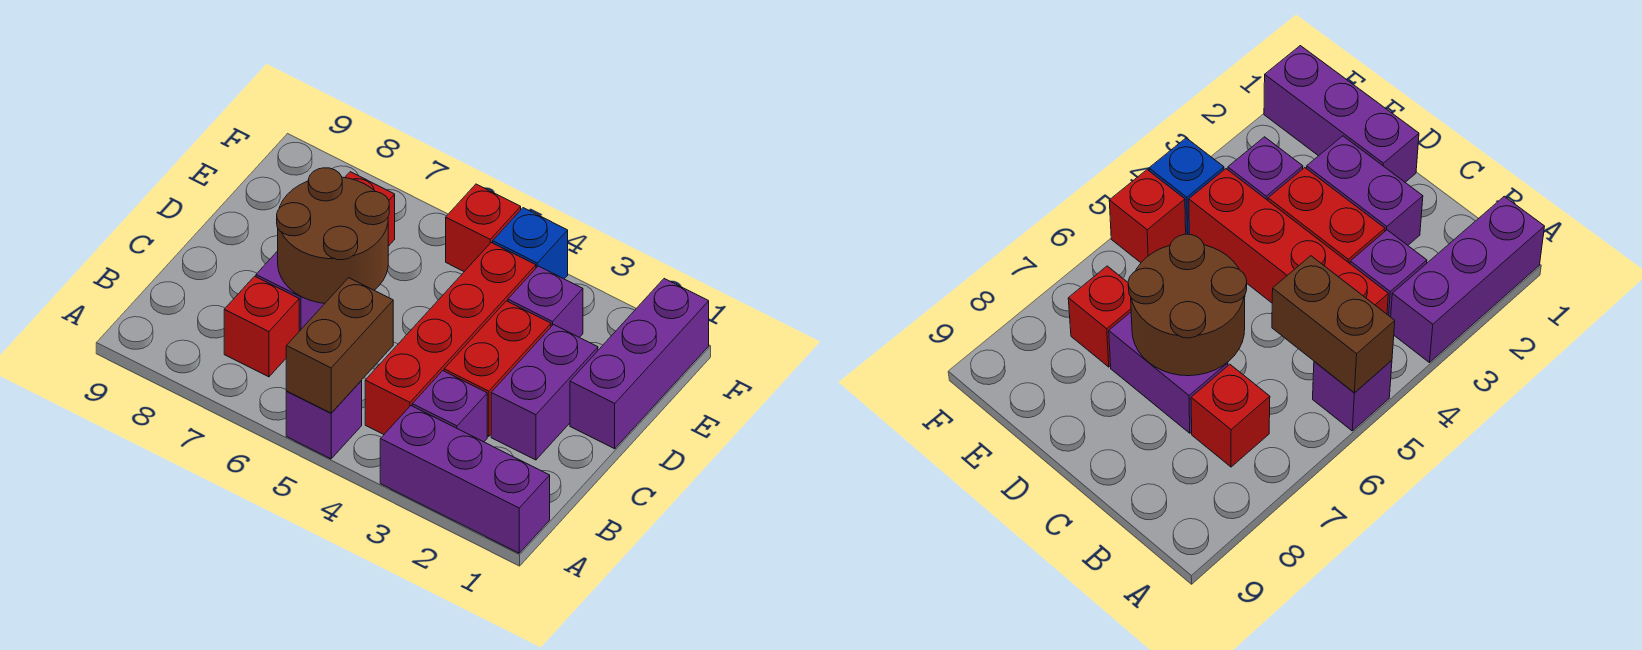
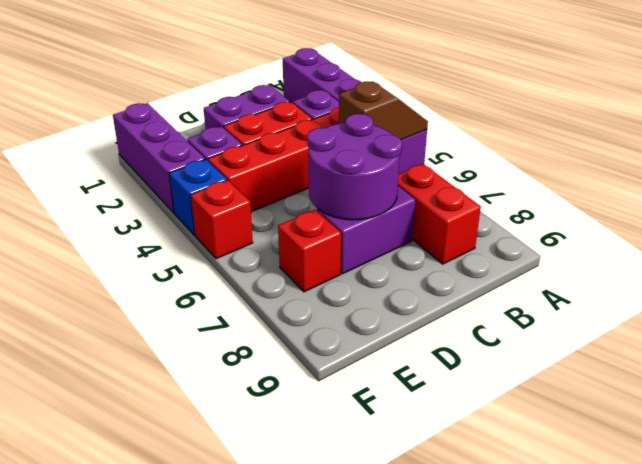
brown brick A5:B5 level 2 -> brown slope A5:B5 level 2 top B
red brick B7 level 1 -> red brick B7:B8 level 1
brown round brick C6:D7 level 2 -> purple round brick C6:D7 level 2
purple brick D1:F1 level 1 -> purple brick F1:F3 level 1

